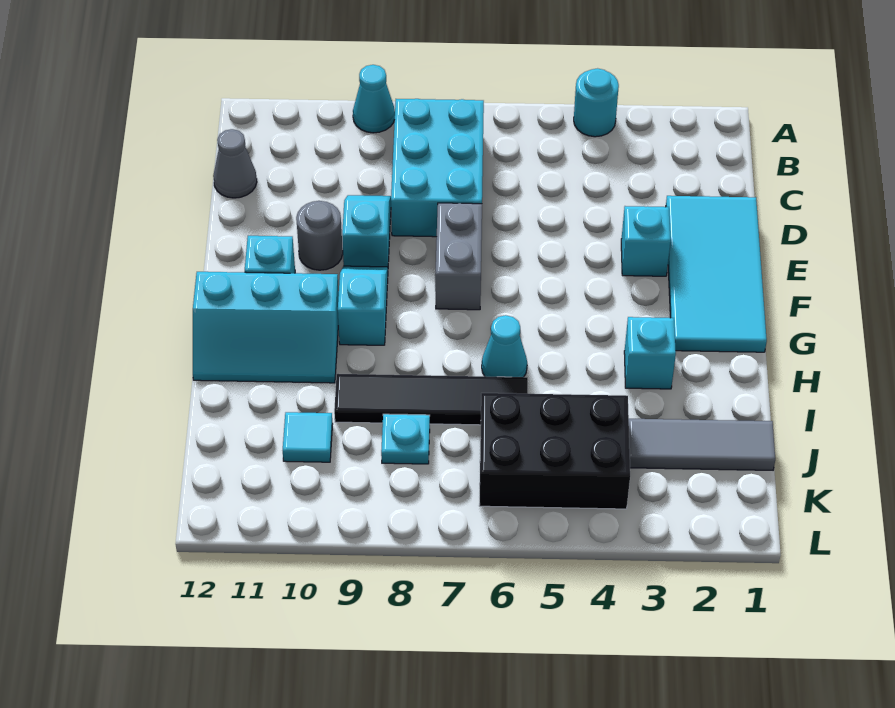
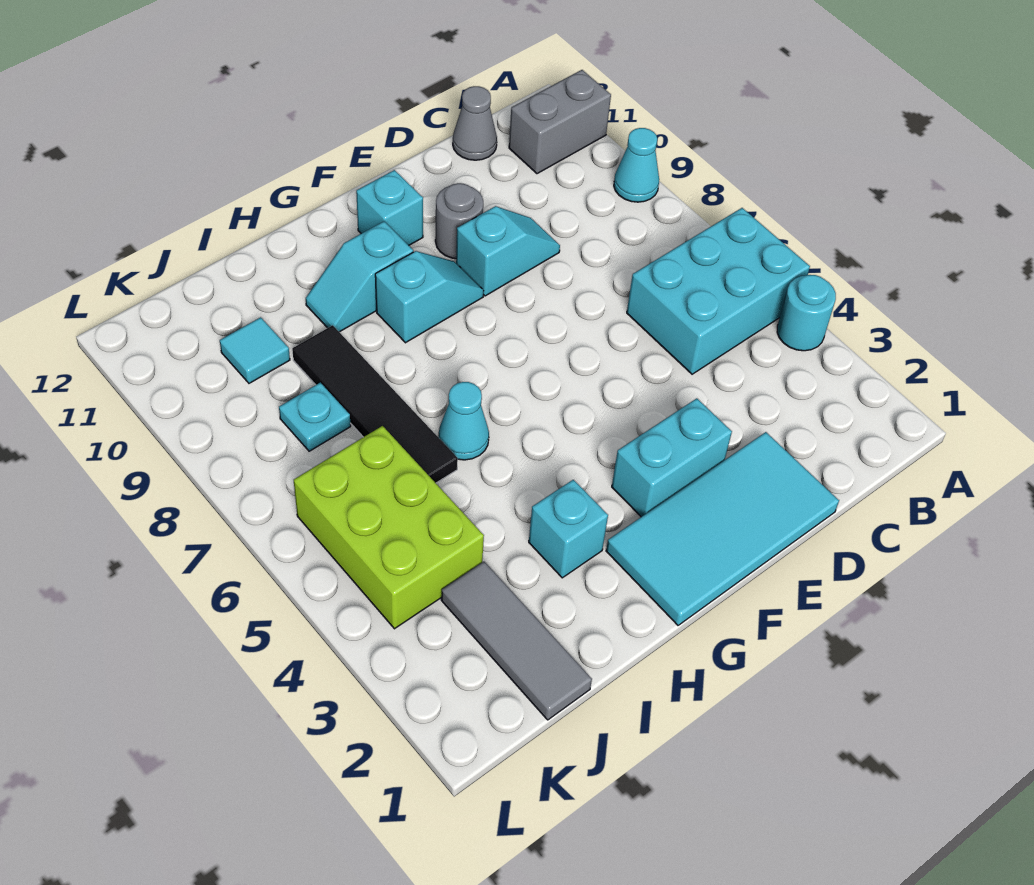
cyan brick B7:D8 level 1 -> cyan brick A5:C6 level 1
cyan brick E3 level 1 -> cyan brick E3:F3 level 1
grey brick E7:F7 level 1 -> grey brick A11:B11 level 1
cyan slope G10:H12 level 1 top G -> cyan slope G10:H10 level 1 top G
black brick J4:K6 level 1 -> lime brick J4:K6 level 1

